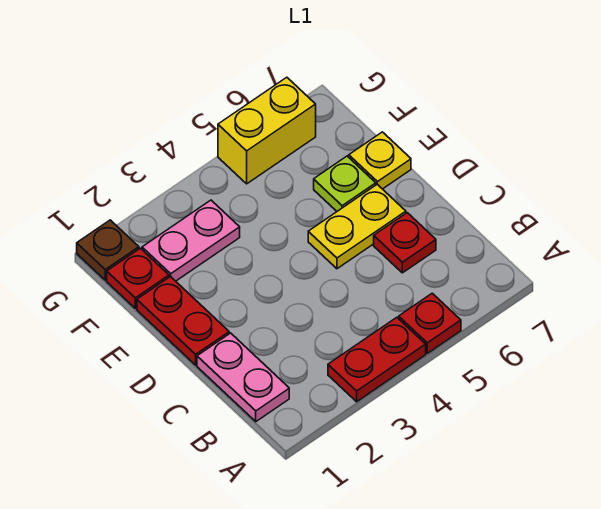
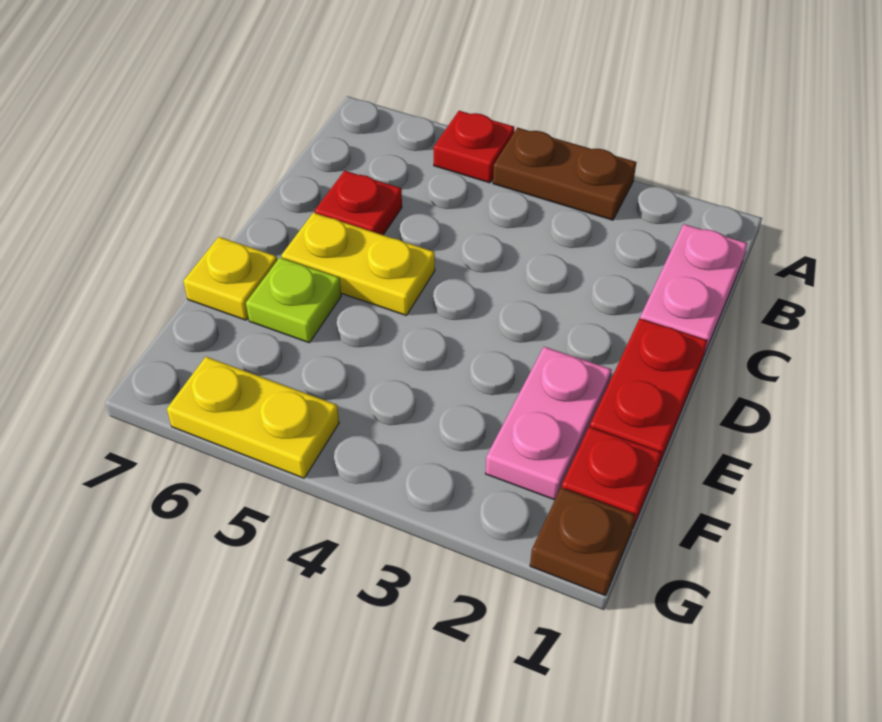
red plate A3:A4 level 1 -> brown plate A3:A4 level 1
pink plate F2:F3 level 1 -> pink plate E2:F2 level 1
yellow brick G5:G6 level 1 -> yellow plate G5:G6 level 1

